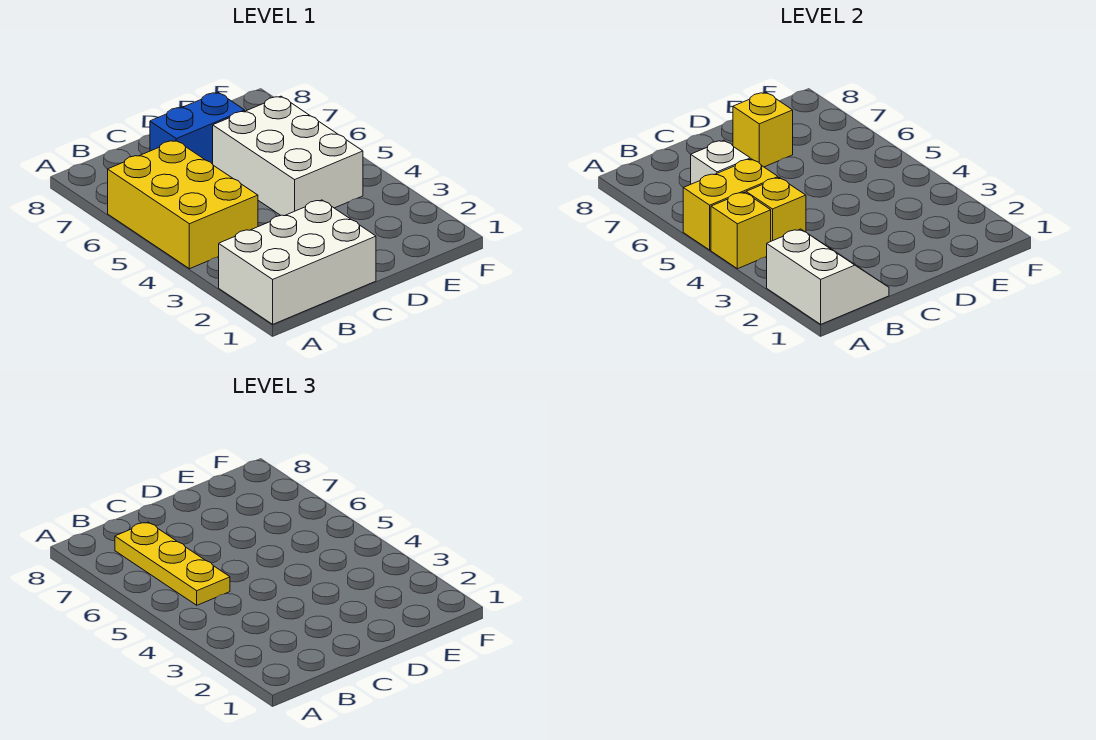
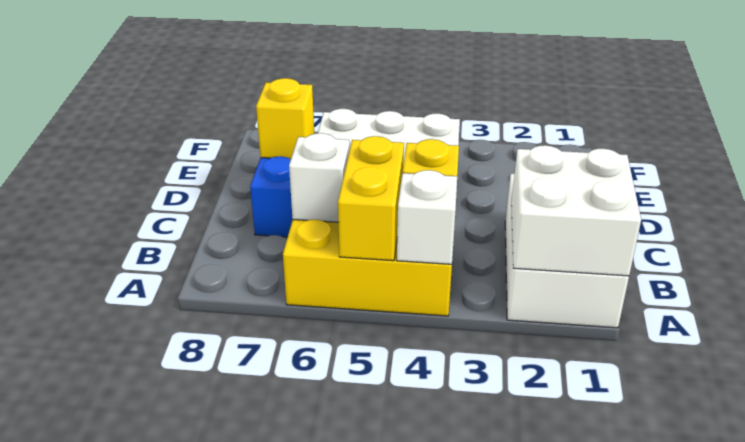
white slope A1:B2 level 2 top A -> white brick A1:B2 level 2
yellow brick A4 level 2 -> white brick A4 level 2
yellow plate B5:B7 level 3 -> none

